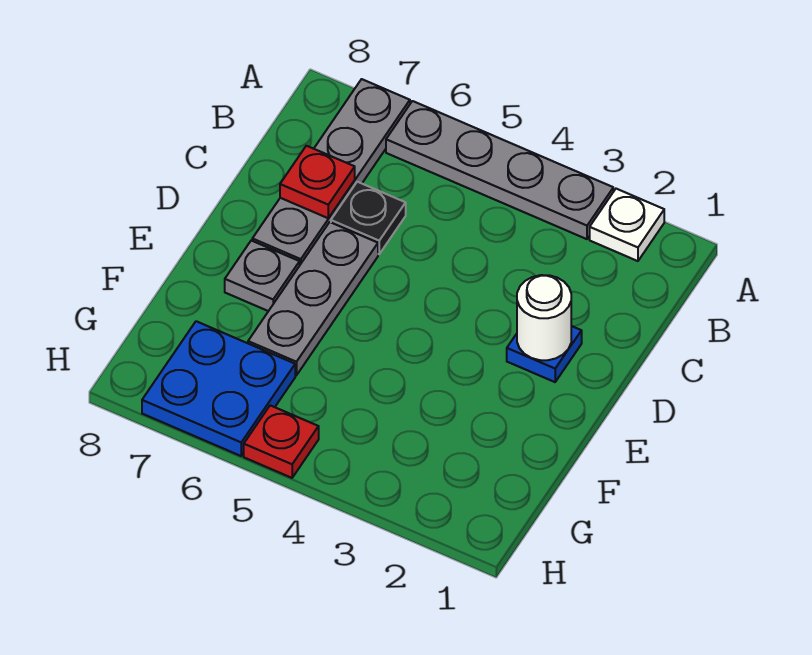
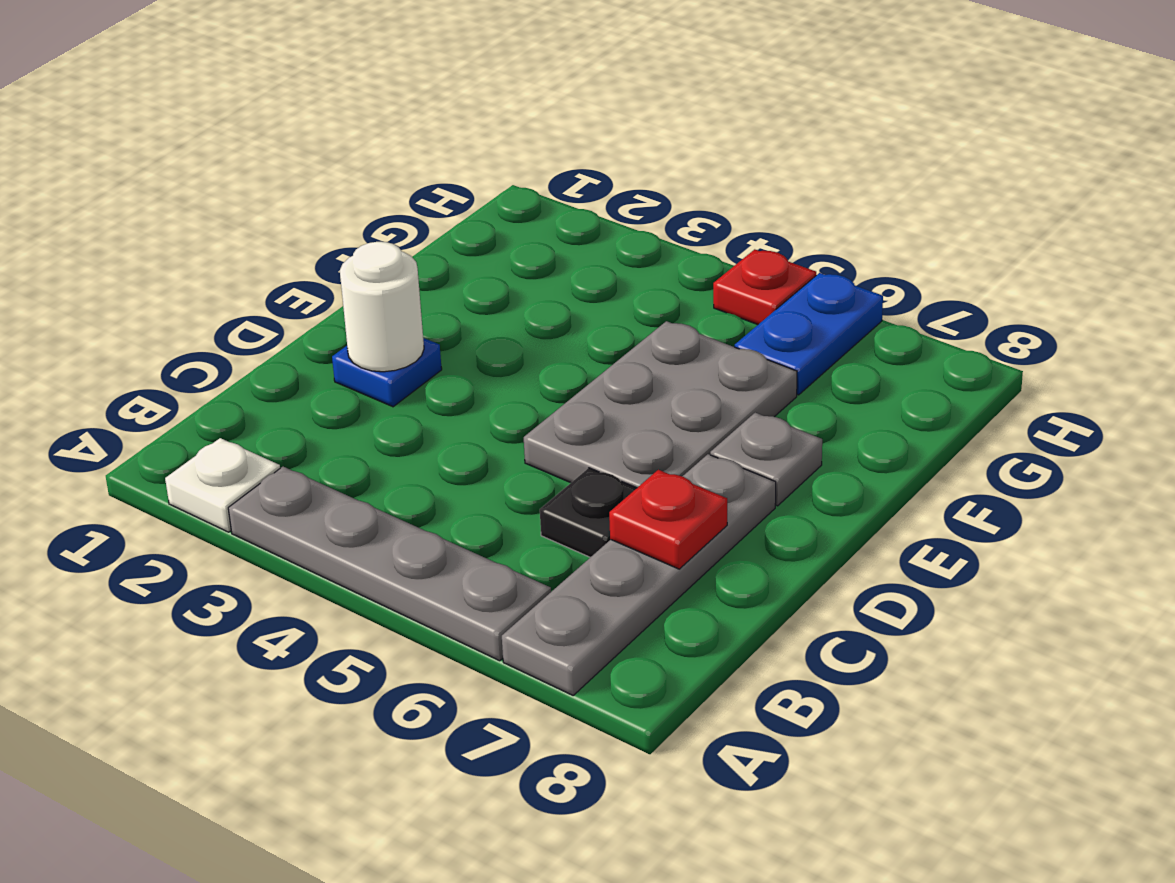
grey plate D6:F6 level 1 -> grey plate D5:F6 level 1
blue plate G6:H7 level 1 -> blue plate G6:H6 level 1

